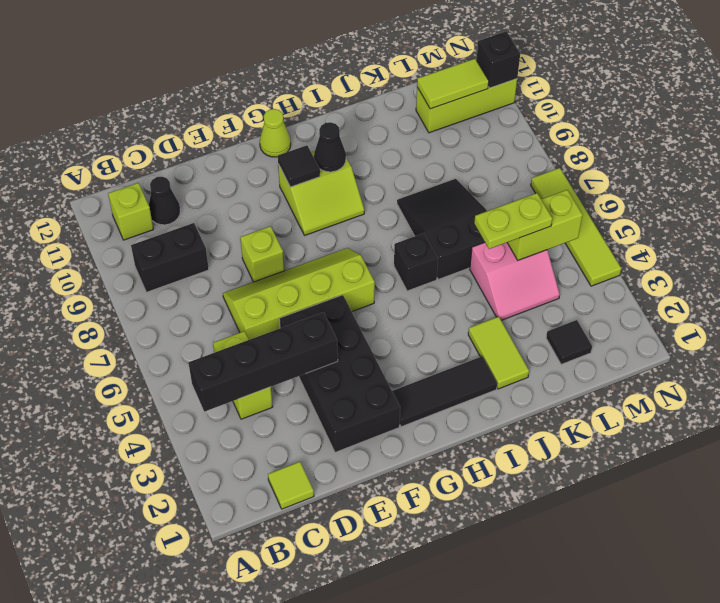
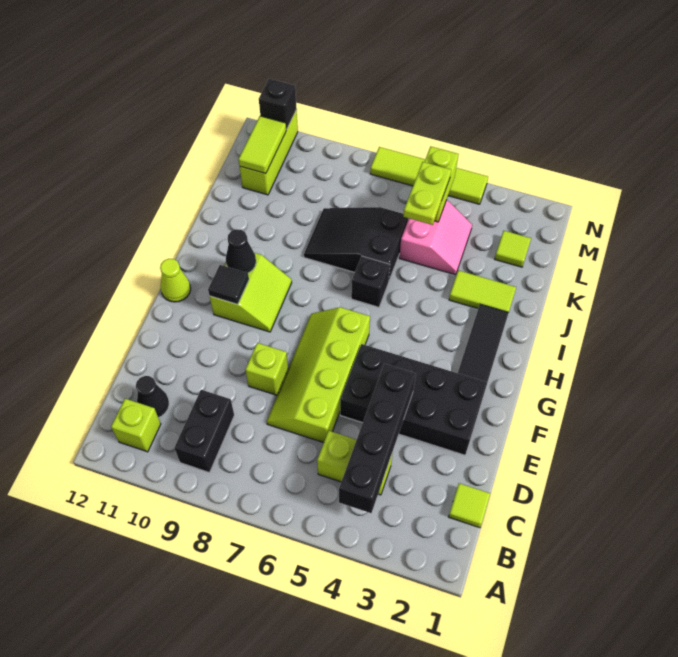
black tile L2 level 1 -> lime tile L2 level 1

